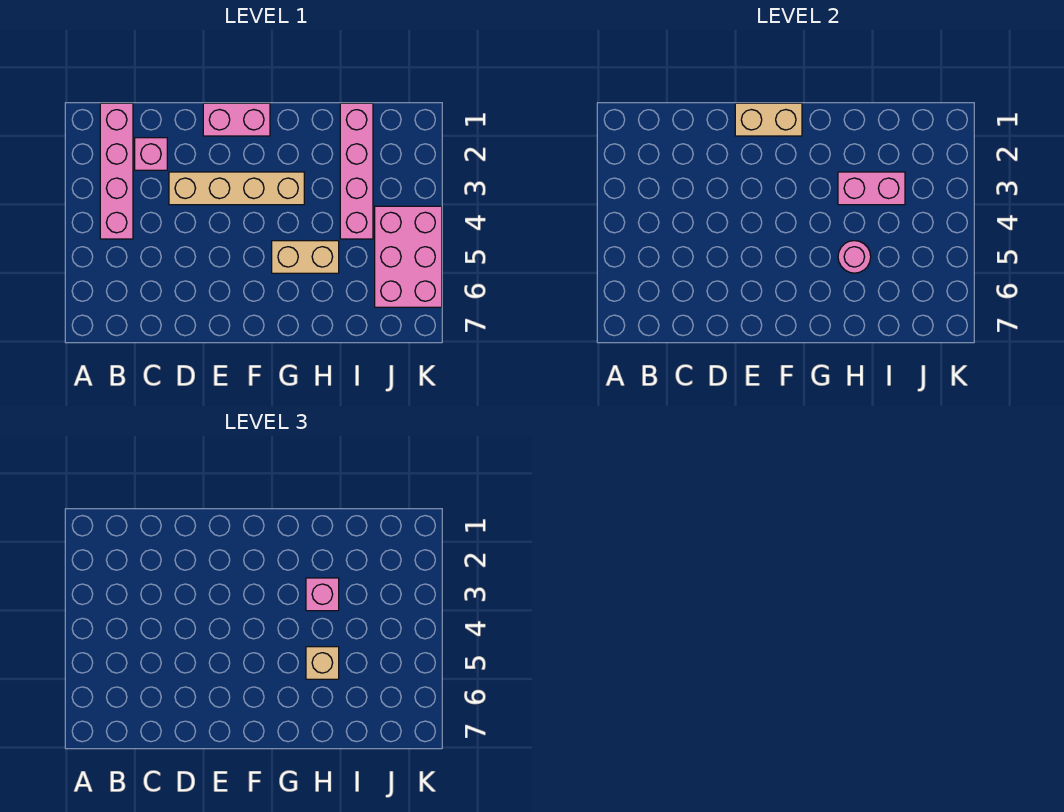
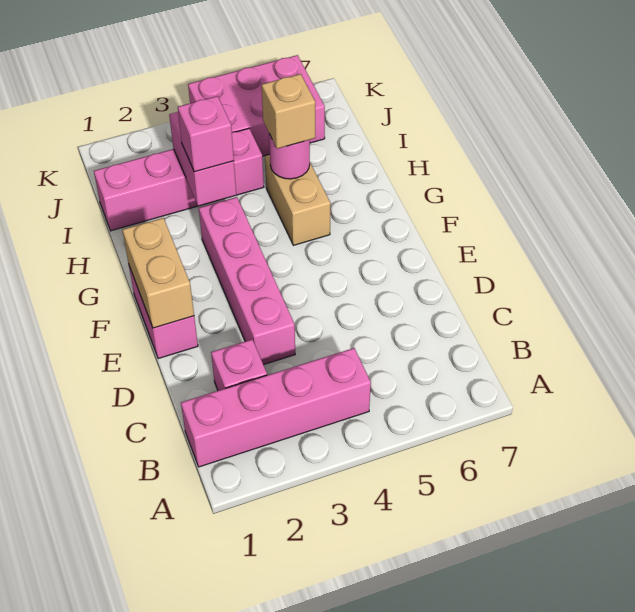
tan brick D3:G3 level 1 -> pink brick D3:G3 level 1

